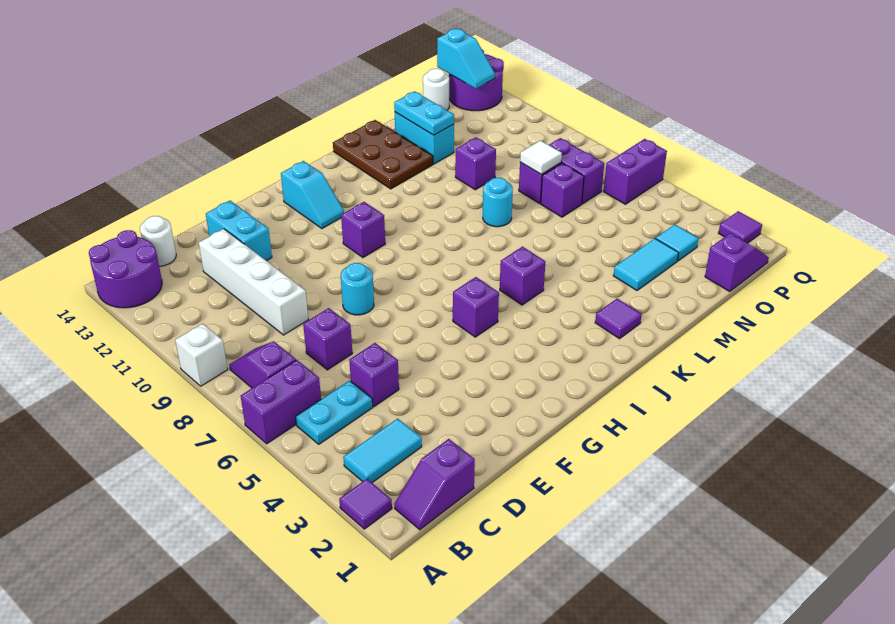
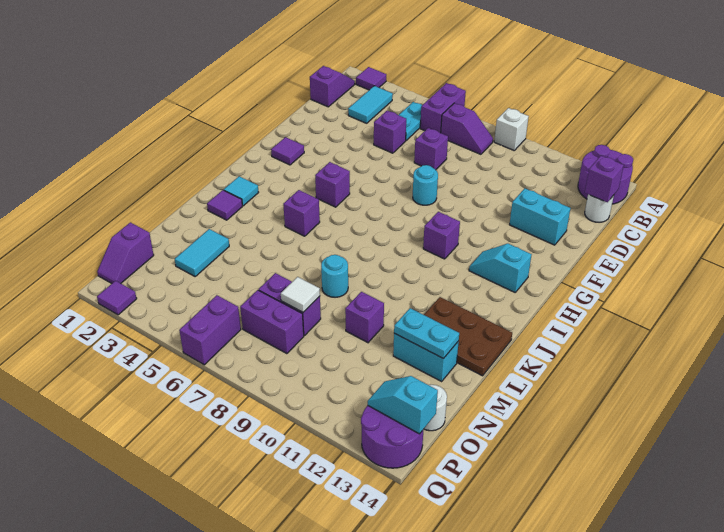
none -> purple brick C14 level 2
white brick D9:D12 level 1 -> none
none -> purple tile G2 level 1
cyan tile O3 level 1 -> cyan tile J2 level 1

